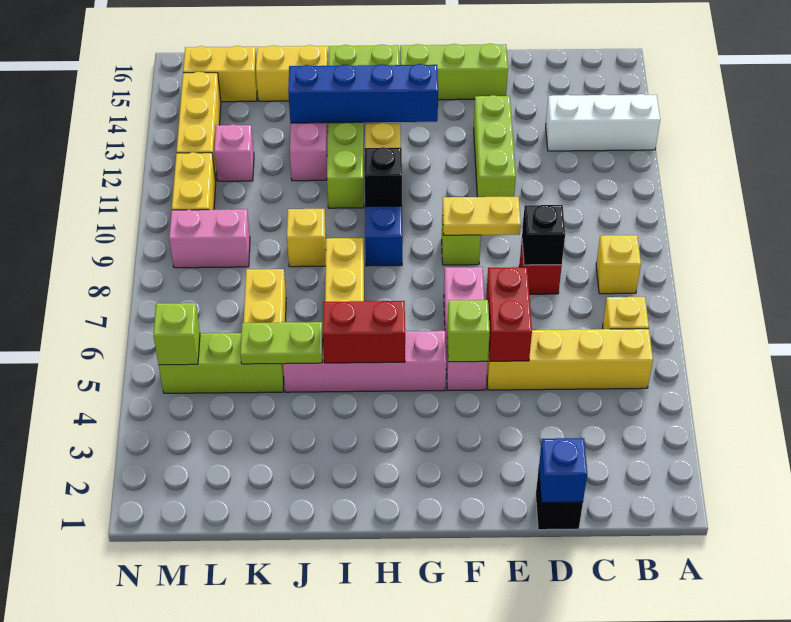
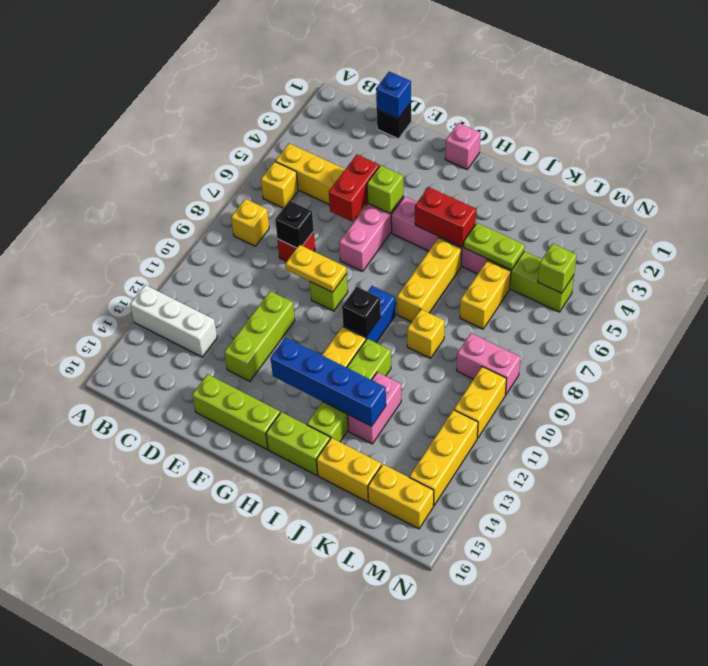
pink brick L12 level 1 -> pink brick G1 level 1

